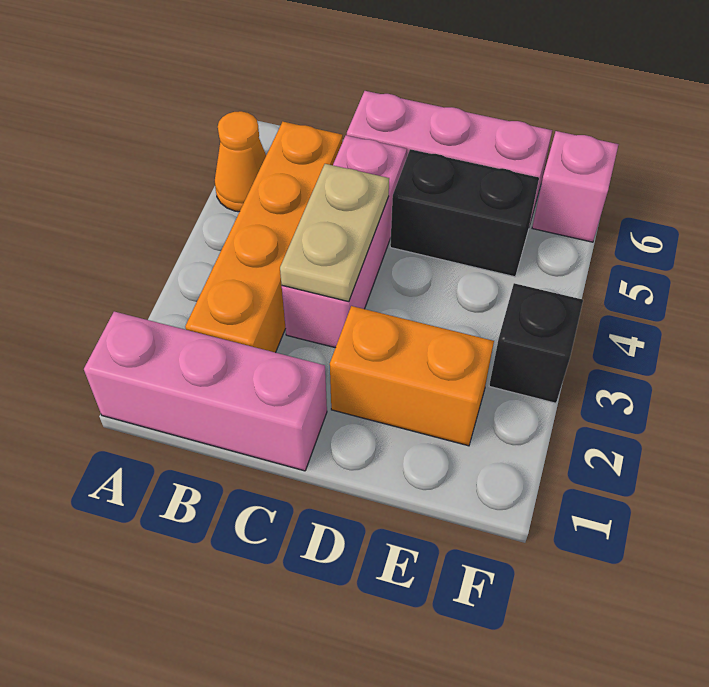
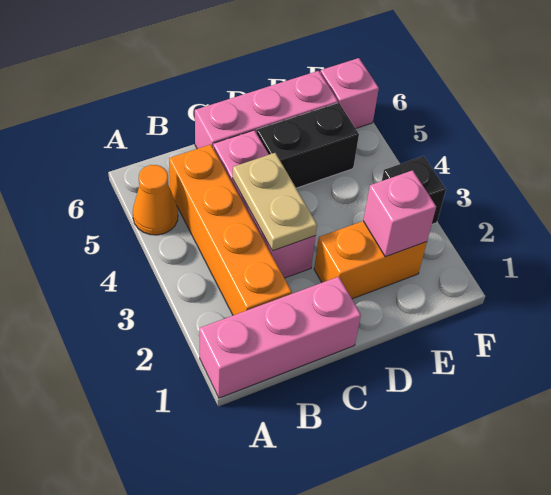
none -> pink brick E2 level 2

